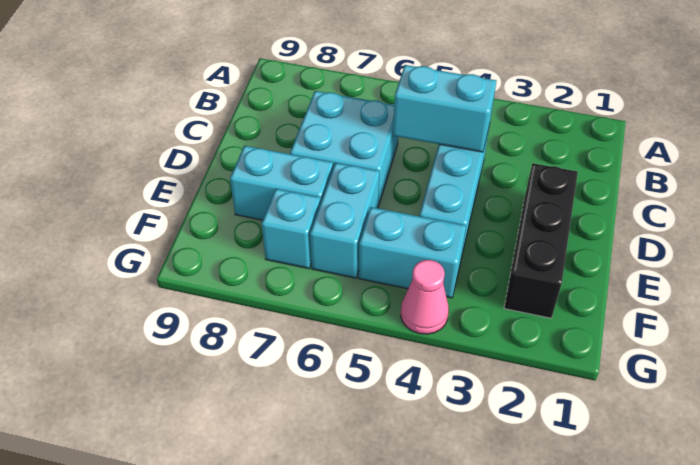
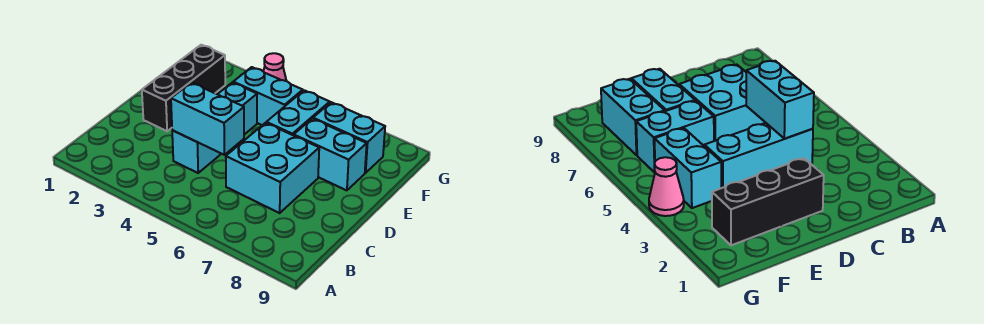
cyan brick F7 level 1 -> cyan brick F7:F8 level 1

